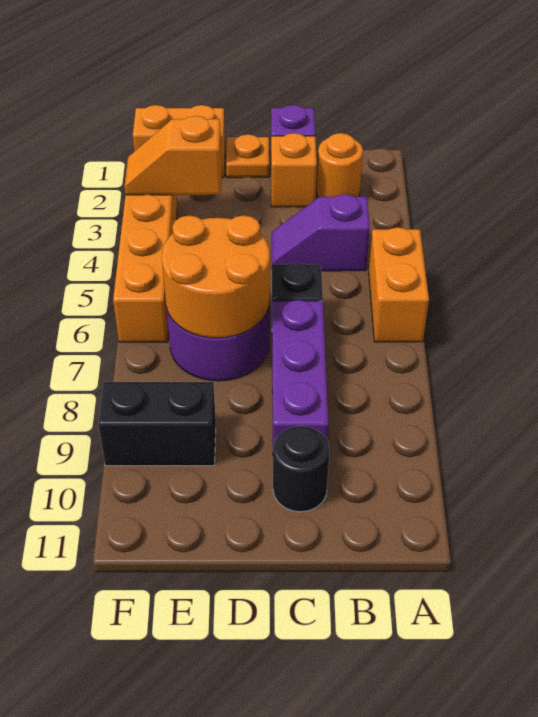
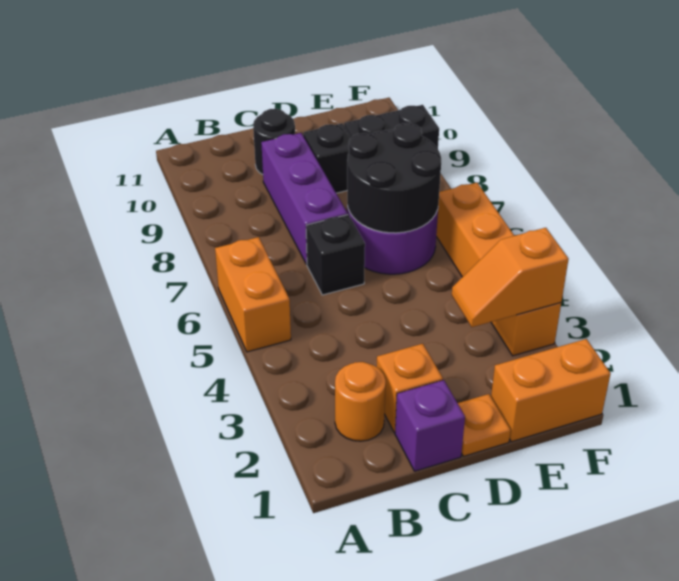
purple slope B4:C4 level 1 top B -> none
orange round brick D6:E7 level 2 -> black round brick D6:E7 level 2
none -> black brick D9 level 1
orange slope E3:F3 level 2 top E -> orange slope E3:F3 level 2 top F

